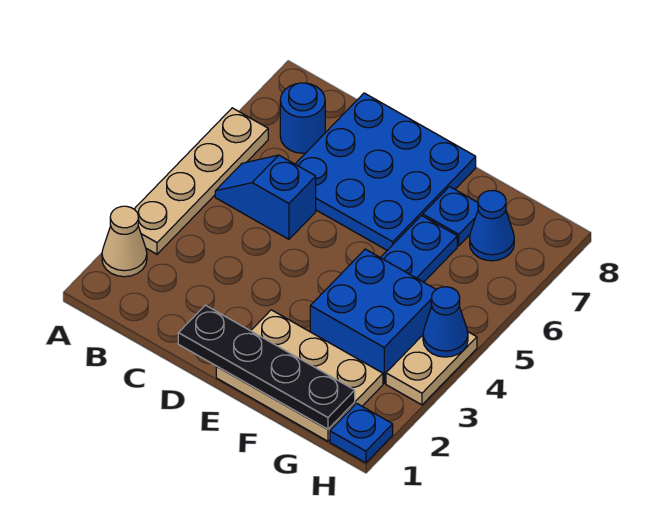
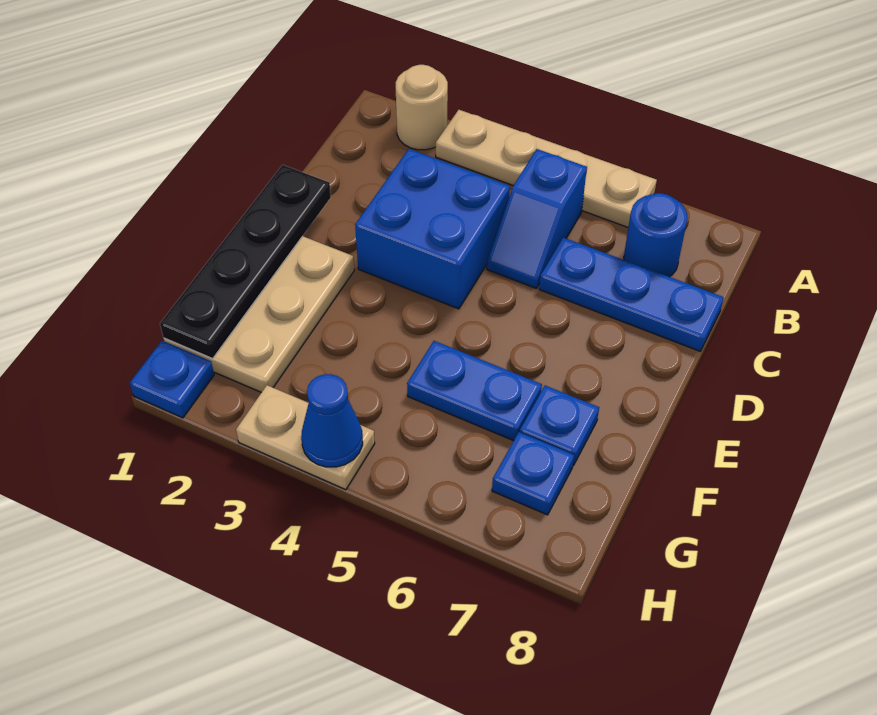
tan cone A2 level 1 -> tan round brick A2 level 1
blue slope B5:C5 level 1 top C -> blue slope B5:C5 level 1 top B
blue plate C6:E8 level 1 -> blue plate C6:C8 level 1
blue brick F3:G4 level 1 -> blue brick C3:D4 level 1
blue cone G7 level 1 -> blue plate G7 level 1

